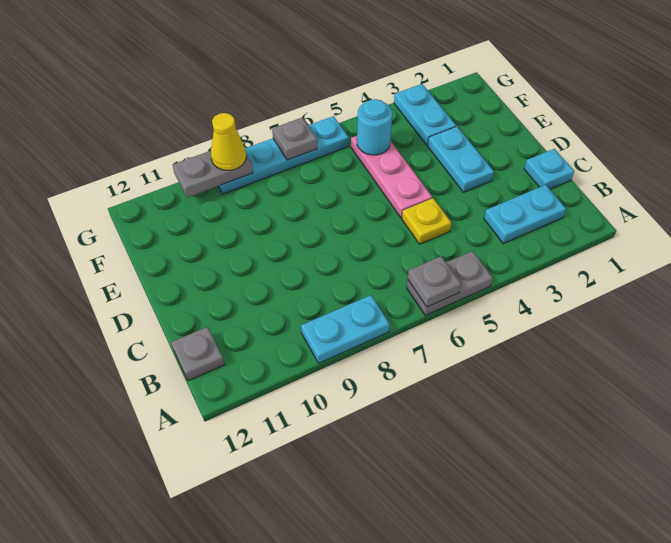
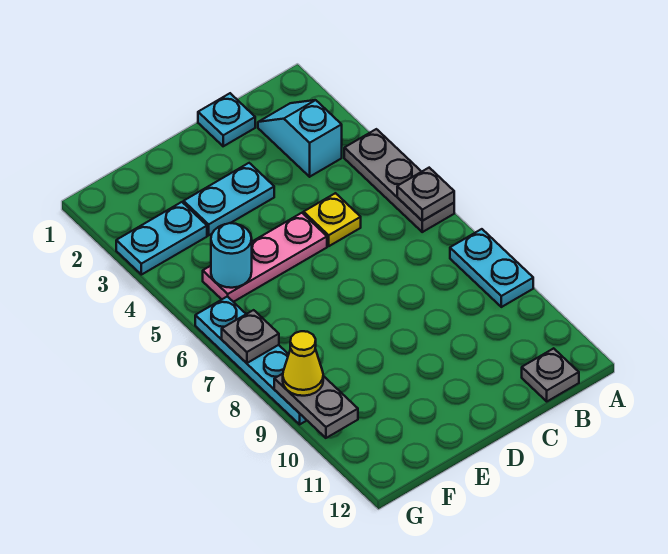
grey plate A5:A6 level 1 -> grey plate A4:A6 level 1
cyan plate B2:B3 level 1 -> cyan slope B2:B3 level 1 top 3

